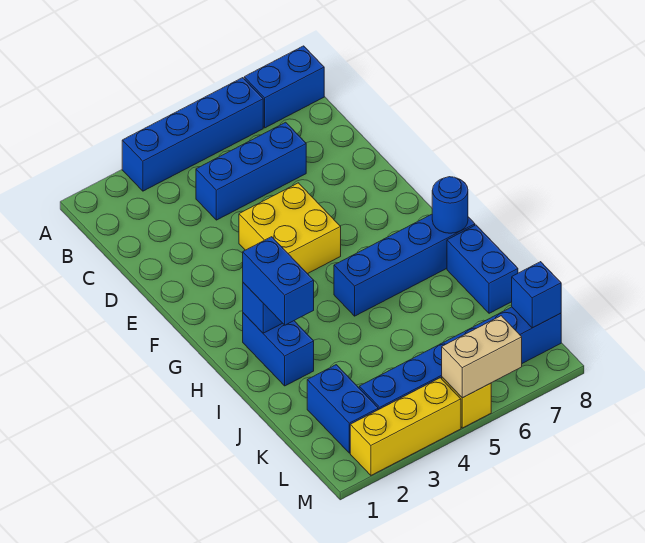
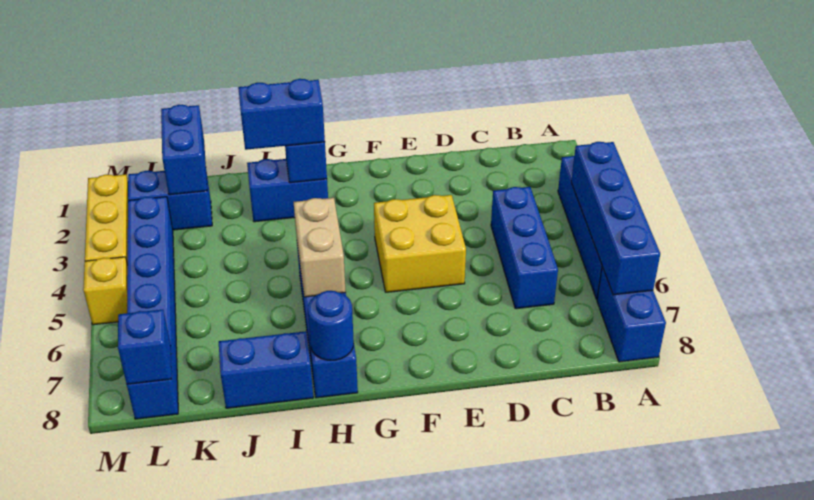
none -> blue brick A4:A7 level 2
none -> blue brick K1:K2 level 2
tan brick M5:M6 level 2 -> tan brick H5:H6 level 2

